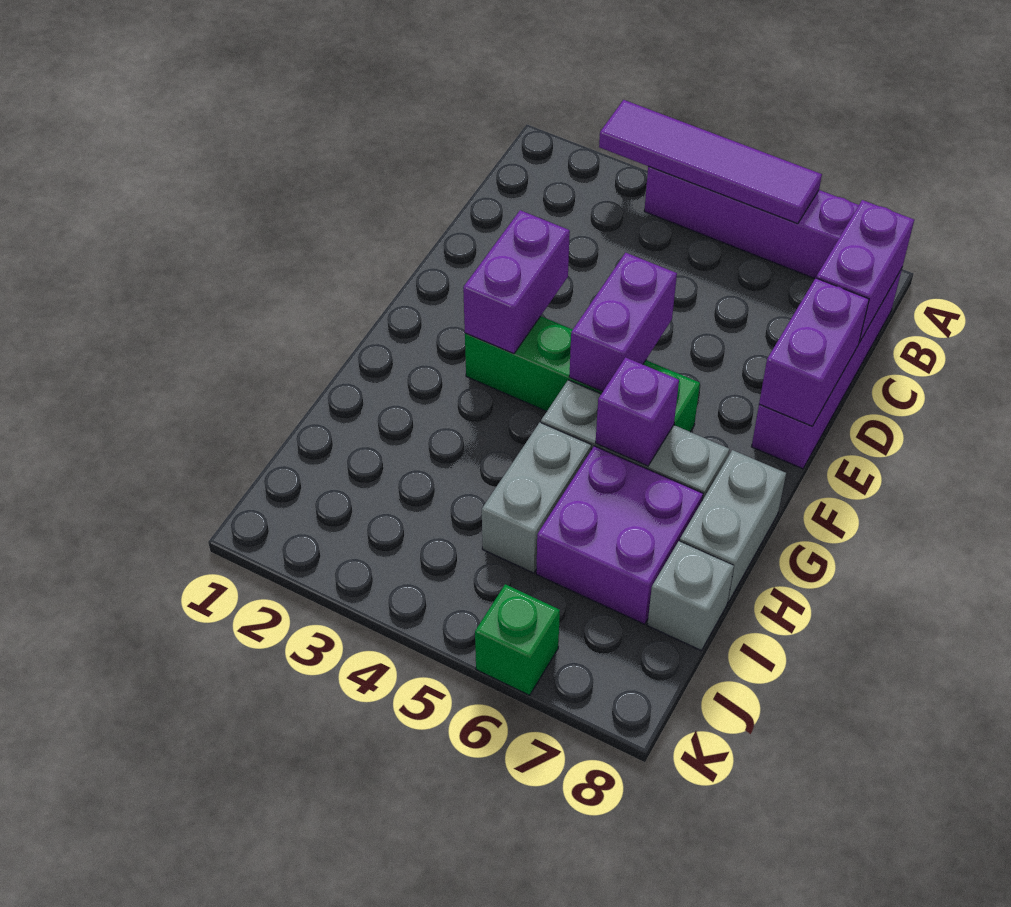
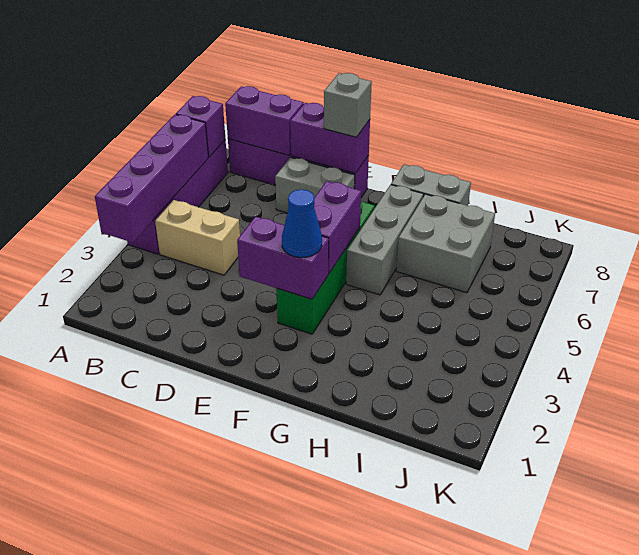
purple tile A3:A6 level 2 -> purple brick A3:A6 level 2
none -> tan brick B4:C4 level 1
purple brick E5:F5 level 2 -> purple brick F4:F5 level 2
none -> blue cone F3 level 3
purple brick G6 level 2 -> purple brick A7 level 2
grey brick H5:I5 level 1 -> grey brick D7:E7 level 1
purple brick H6:I7 level 1 -> grey brick H6:I7 level 1
grey brick I8 level 1 -> grey brick E8 level 3
green brick K6 level 1 -> none

